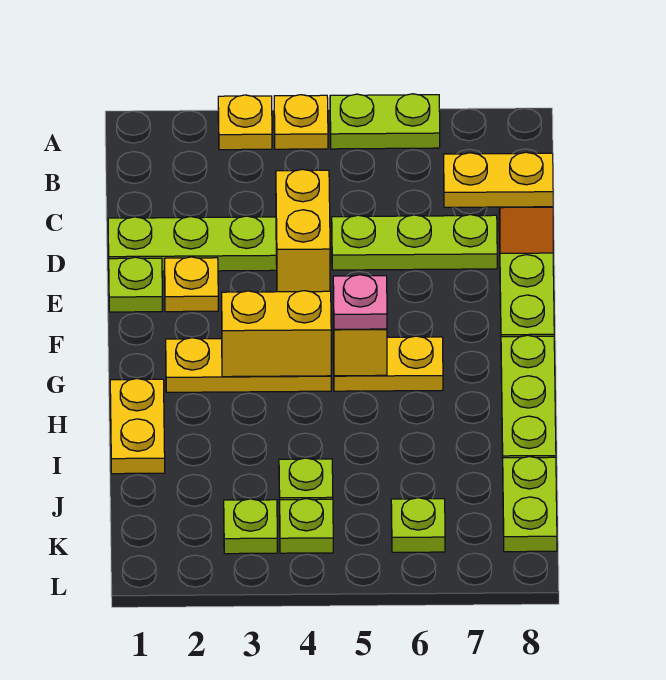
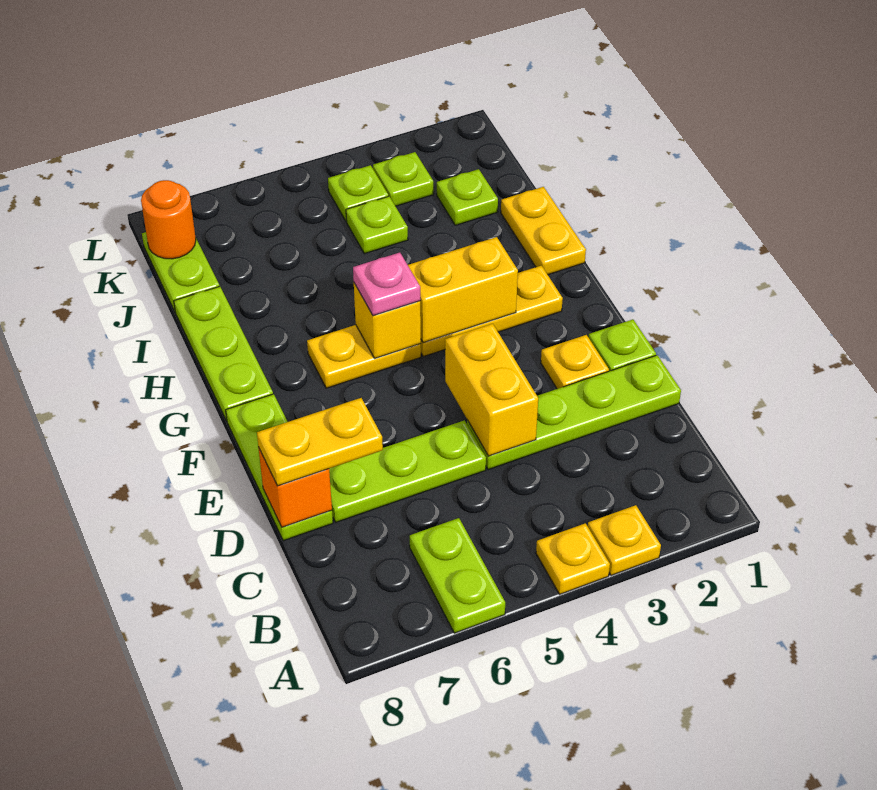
lime plate A5:A6 level 1 -> lime plate A6:B6 level 1
lime plate K6 level 1 -> lime plate J2 level 1
none -> orange round brick K8 level 2

